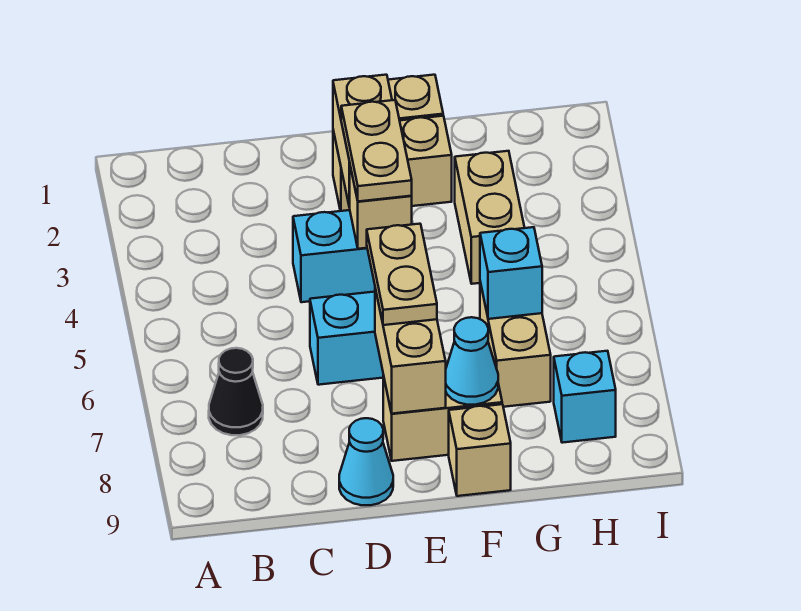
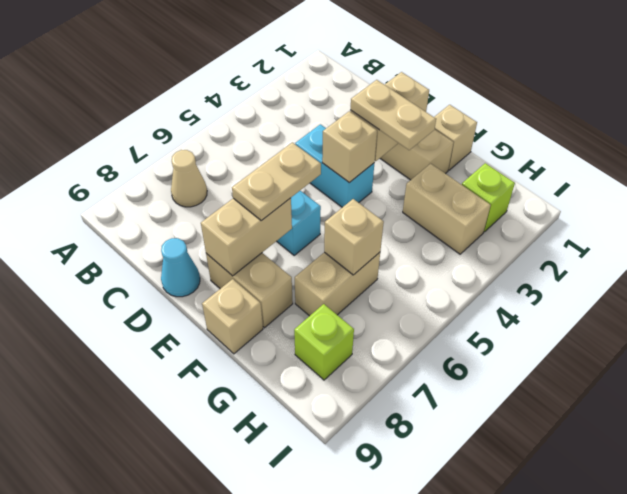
black cone B7 level 1 -> tan cone B7 level 1
tan plate E3:E4 level 3 -> tan plate E3:F3 level 3
cyan cone F8 level 2 -> none
tan brick G3:G4 level 1 -> tan brick G3:H3 level 1
cyan brick G6 level 2 -> tan brick G6 level 2
none -> lime brick H2 level 1
cyan brick H8 level 1 -> lime brick H8 level 1

